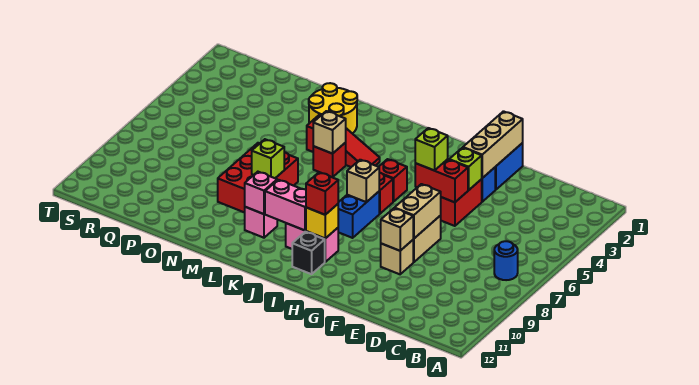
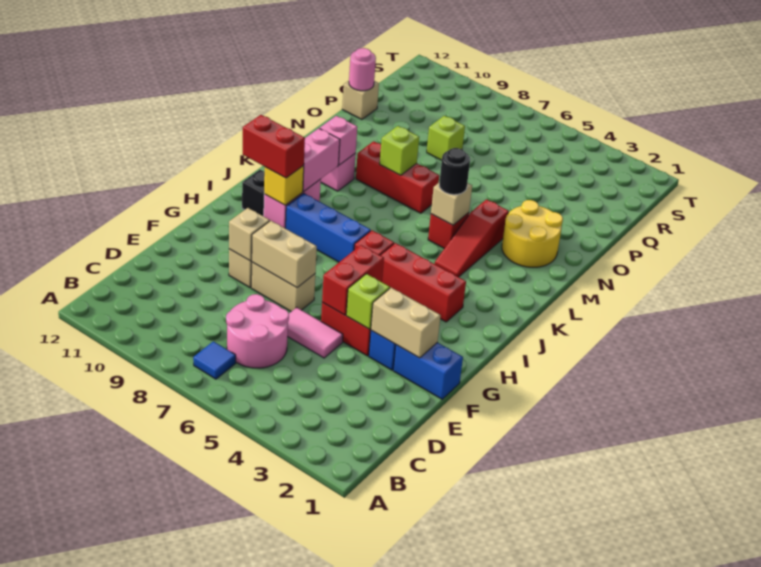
blue round brick B7 level 1 -> blue tile B7 level 1
none -> pink round brick C6:D7 level 1
none -> pink tile E5:E6 level 1
tan brick F1:F3 level 2 -> tan brick F2:F3 level 2
lime brick G5 level 3 -> lime brick P8 level 1
red brick I5 level 1 -> red brick I3:I5 level 1
blue brick I7:I8 level 1 -> blue brick I7:I9 level 1
tan brick I7 level 2 -> tan brick P12 level 1
red brick I10 level 3 -> red brick I10:I11 level 3
none -> black round brick L5 level 3
red brick M7:N9 level 1 -> red brick M7:M9 level 1
none -> pink round brick P12 level 2

